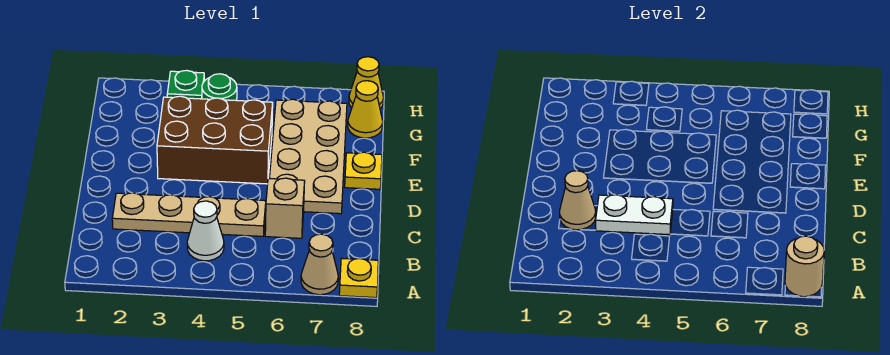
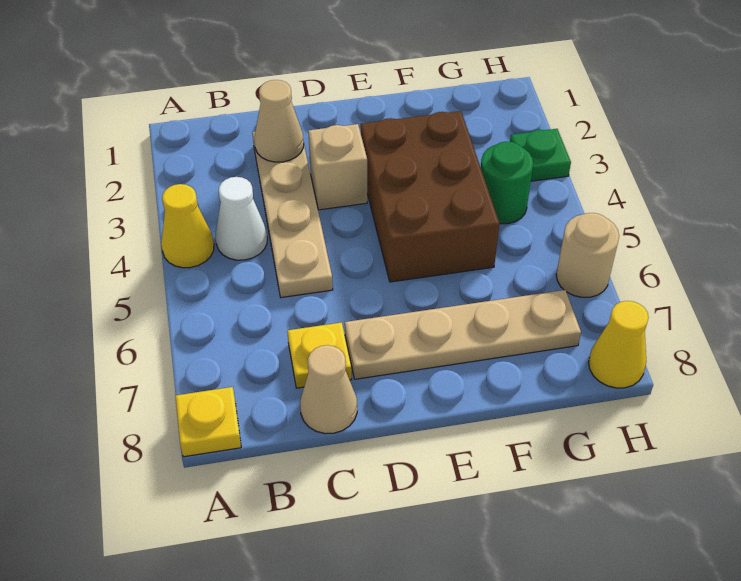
tan cone A7 level 1 -> tan cone C8 level 1
tan round brick A8 level 2 -> tan round brick H6 level 1
white plate C3:C4 level 2 -> none
tan brick C6 level 1 -> tan brick D3 level 1
tan plate D6:G7 level 1 -> tan plate D7:G7 level 1
yellow plate E8 level 1 -> yellow plate C7 level 1
yellow cone G8 level 1 -> yellow cone A4 level 1

